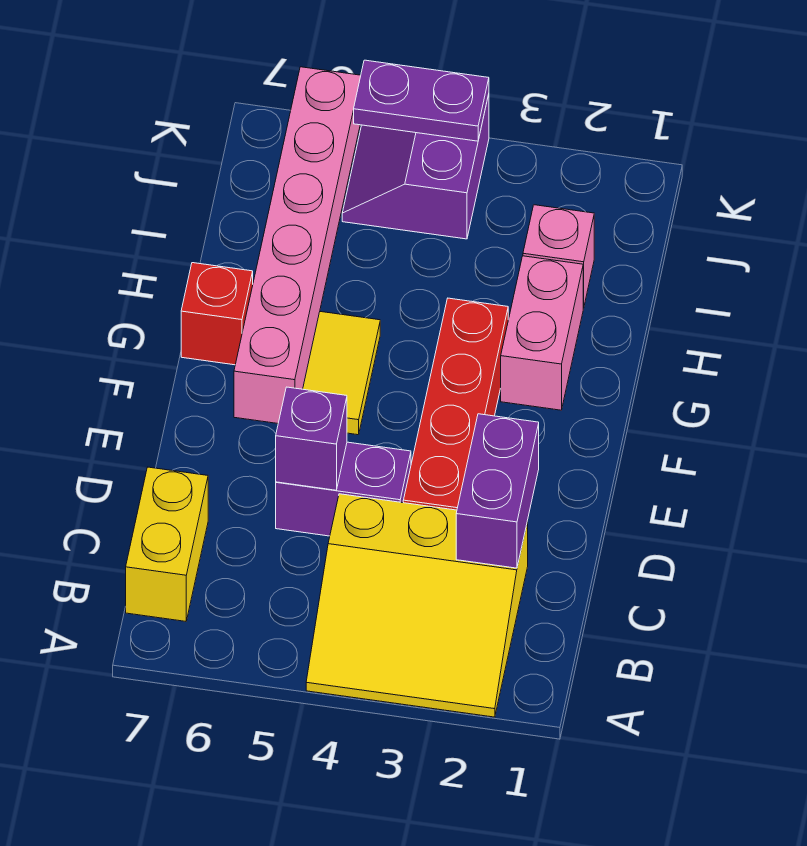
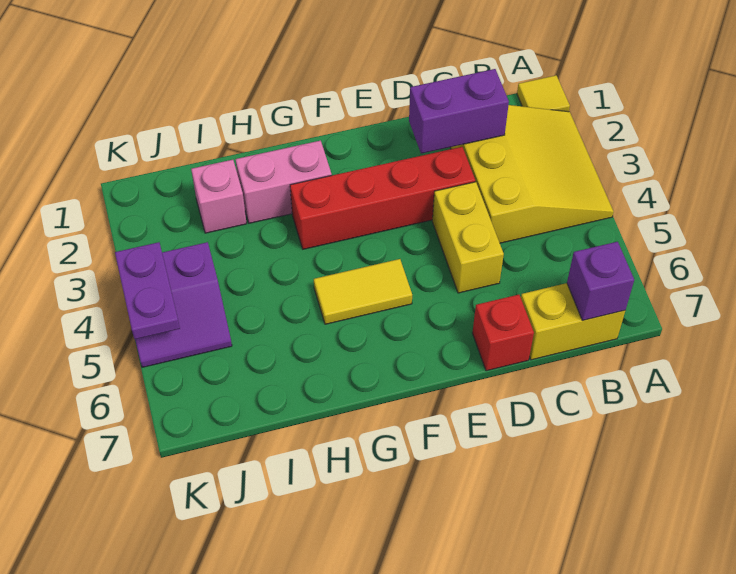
none -> yellow tile A1 level 1
purple brick D4:D5 level 1 -> yellow brick D4:D5 level 1
purple brick D5 level 2 -> purple brick B7 level 2
pink brick F6:K6 level 1 -> none
red brick G7 level 1 -> red brick D7 level 1

